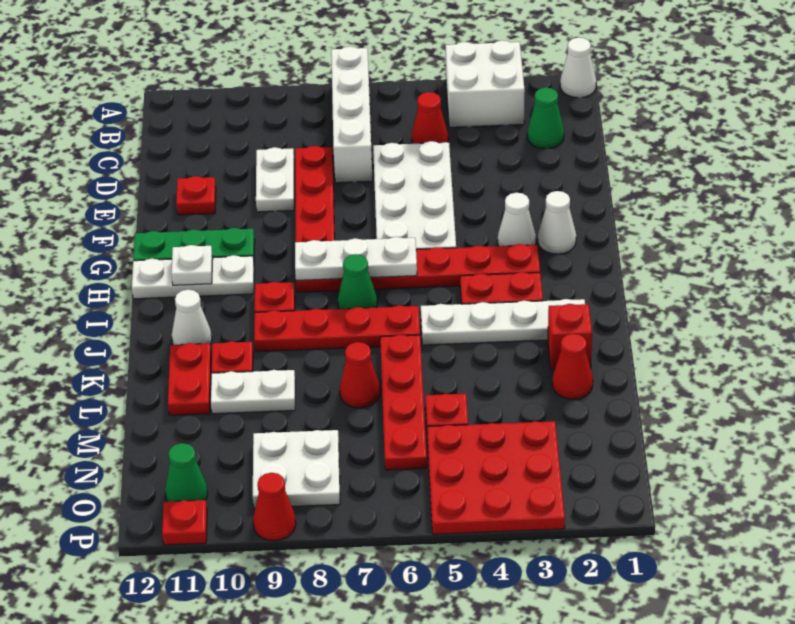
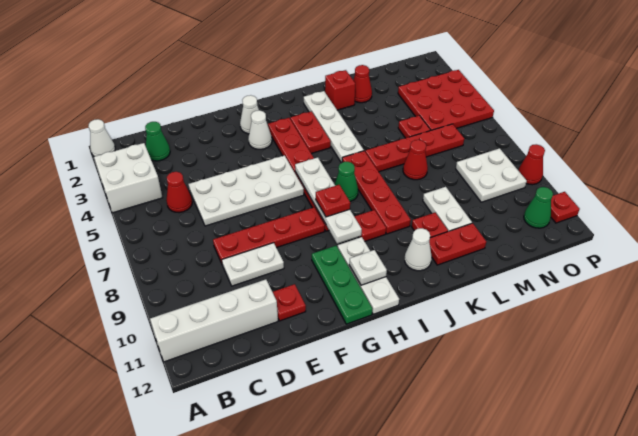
white brick A7:D7 level 1 -> white brick A11:D11 level 1
white plate H6:H8 level 2 -> white plate H6:H9 level 2
none -> red plate H8 level 3

